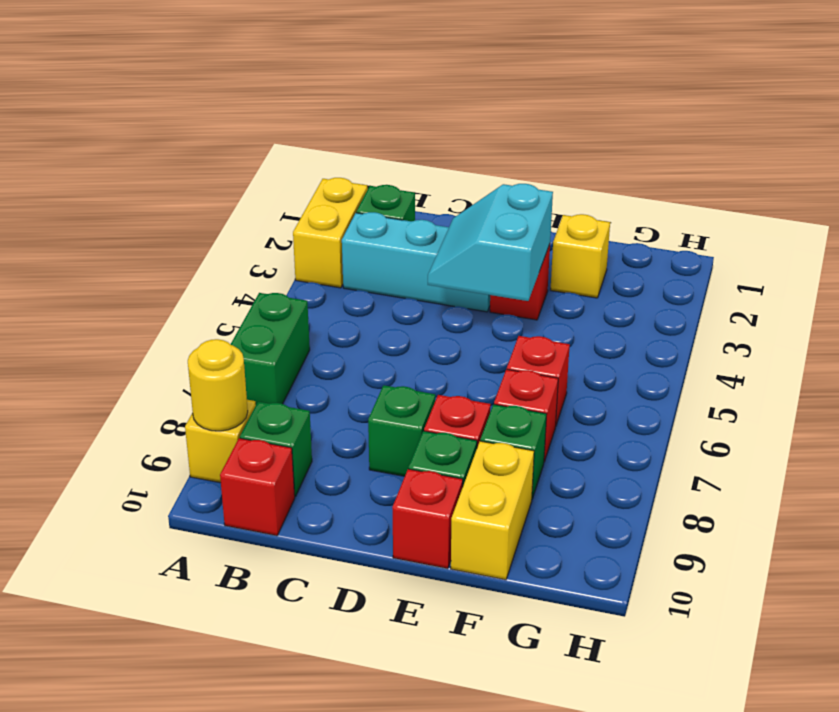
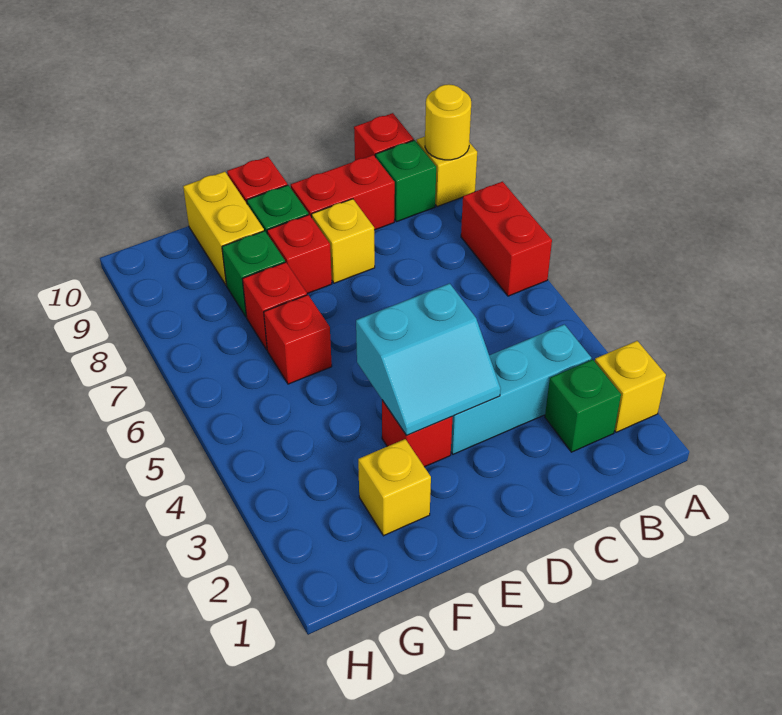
yellow brick A2:A3 level 1 -> yellow brick A2 level 1
green brick A6:A7 level 1 -> red brick A6:A7 level 1
none -> red brick C9:D9 level 1
cyan slope D3:E4 level 2 top E -> cyan slope D3:E4 level 2 top 4
green brick D8 level 1 -> yellow brick D8 level 1

